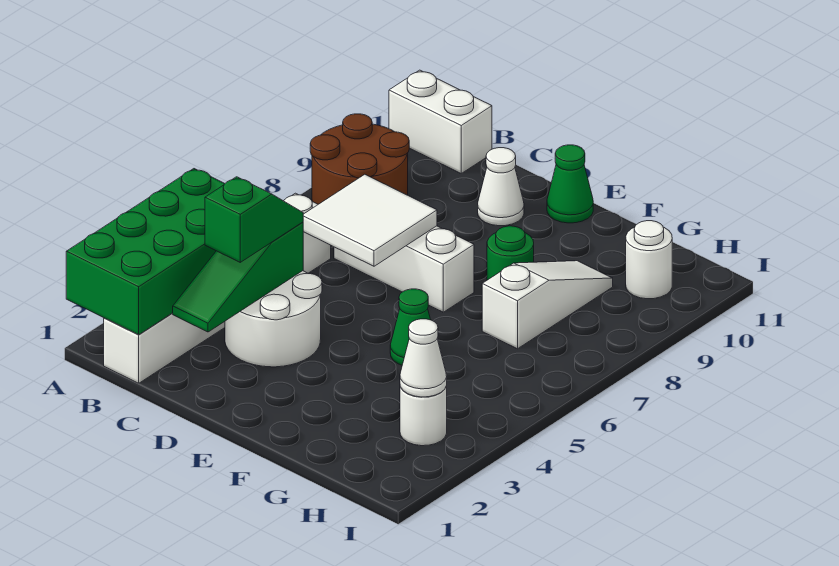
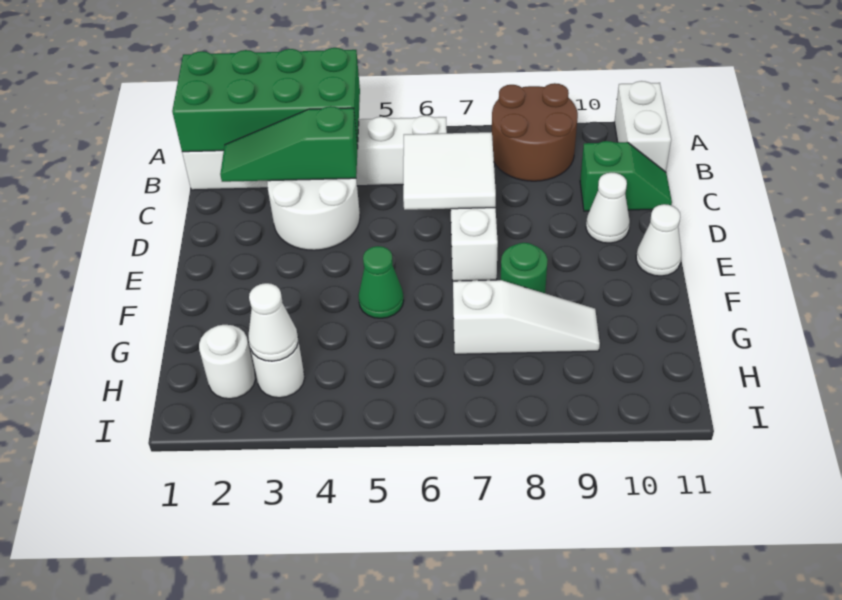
green slope C3:C4 level 3 top 3 -> green slope C10:C11 level 1 top 10
green cone E11 level 1 -> white cone E11 level 1
white round brick H10 level 1 -> white round brick H2 level 1

